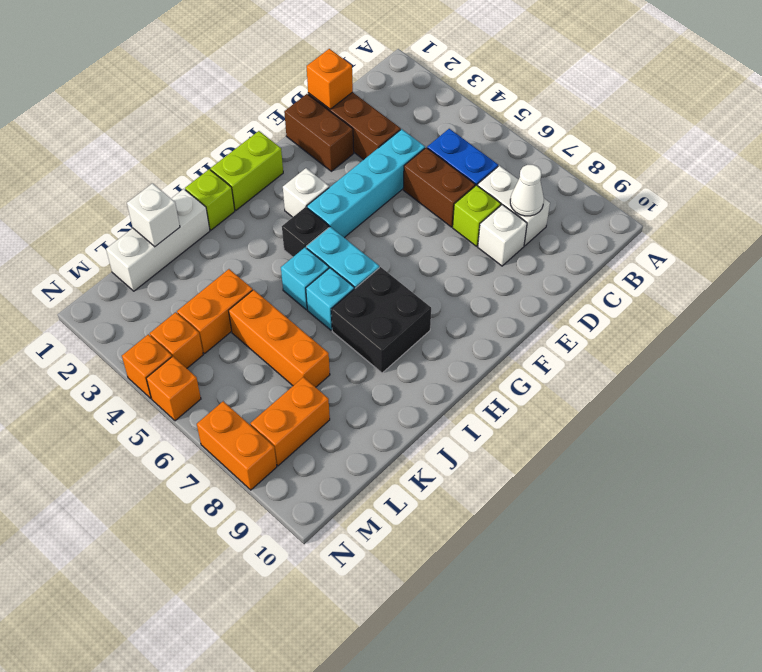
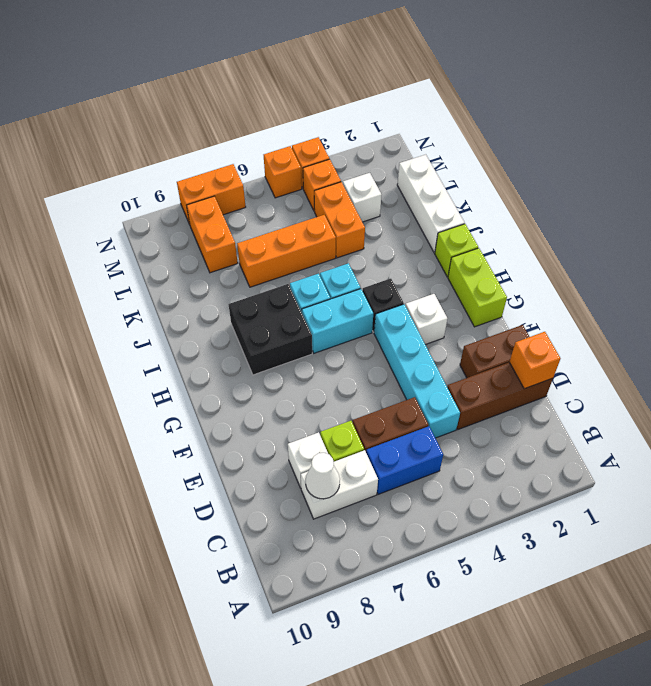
white brick K1 level 2 -> white brick L3 level 1

